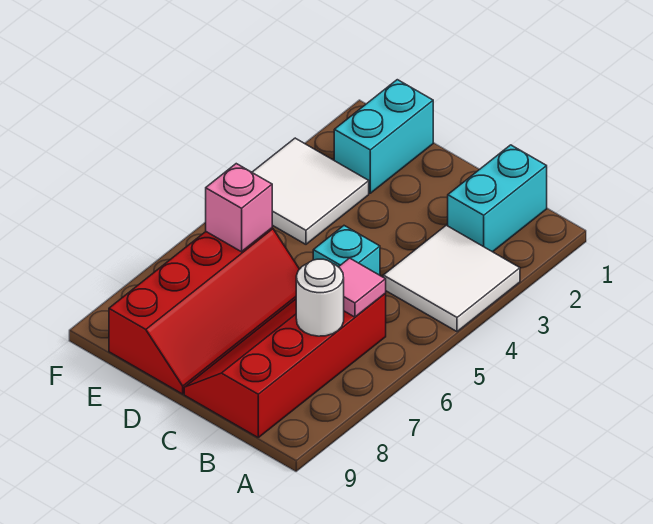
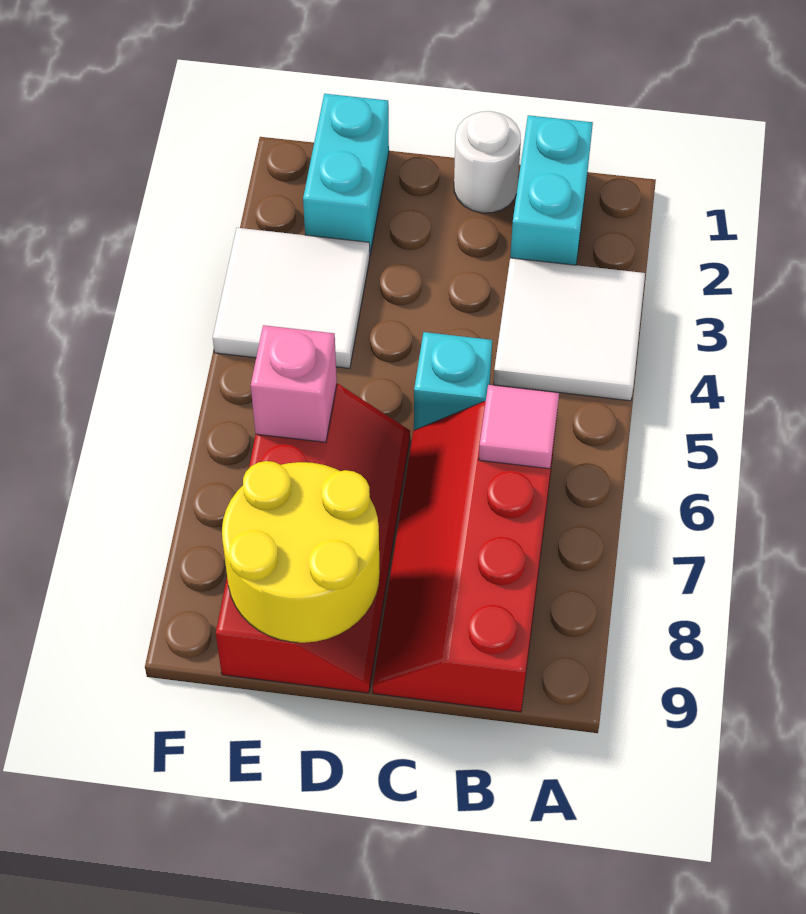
white round brick B7 level 2 -> white round brick C1 level 1
none -> yellow round brick D8:E9 level 2

